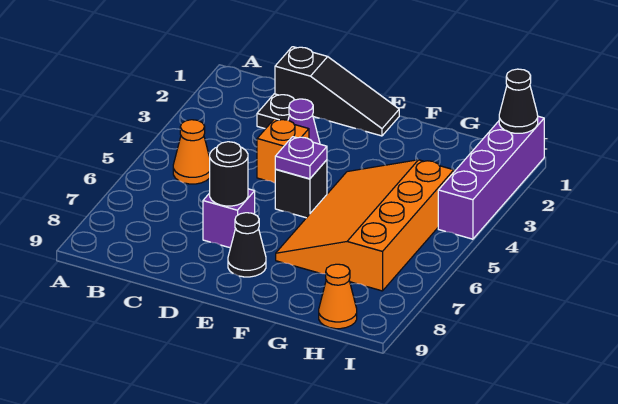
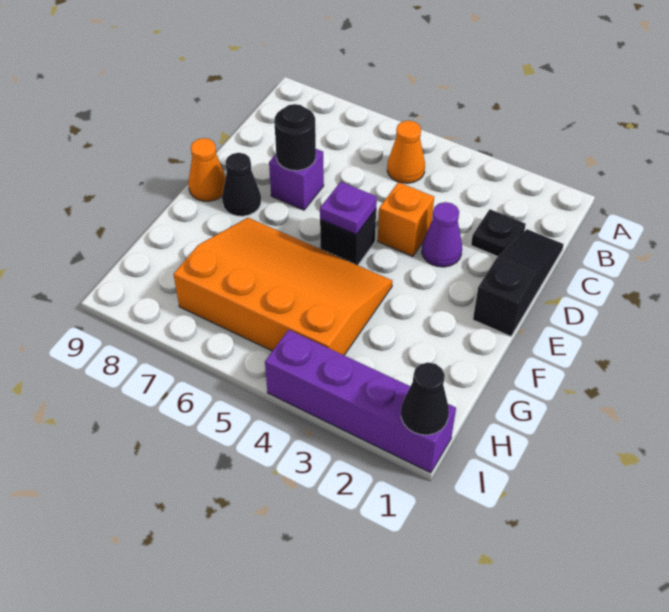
black slope C1:E1 level 1 top C -> black slope C1:E1 level 1 top E
orange cone H9 level 1 -> orange cone E9 level 1

